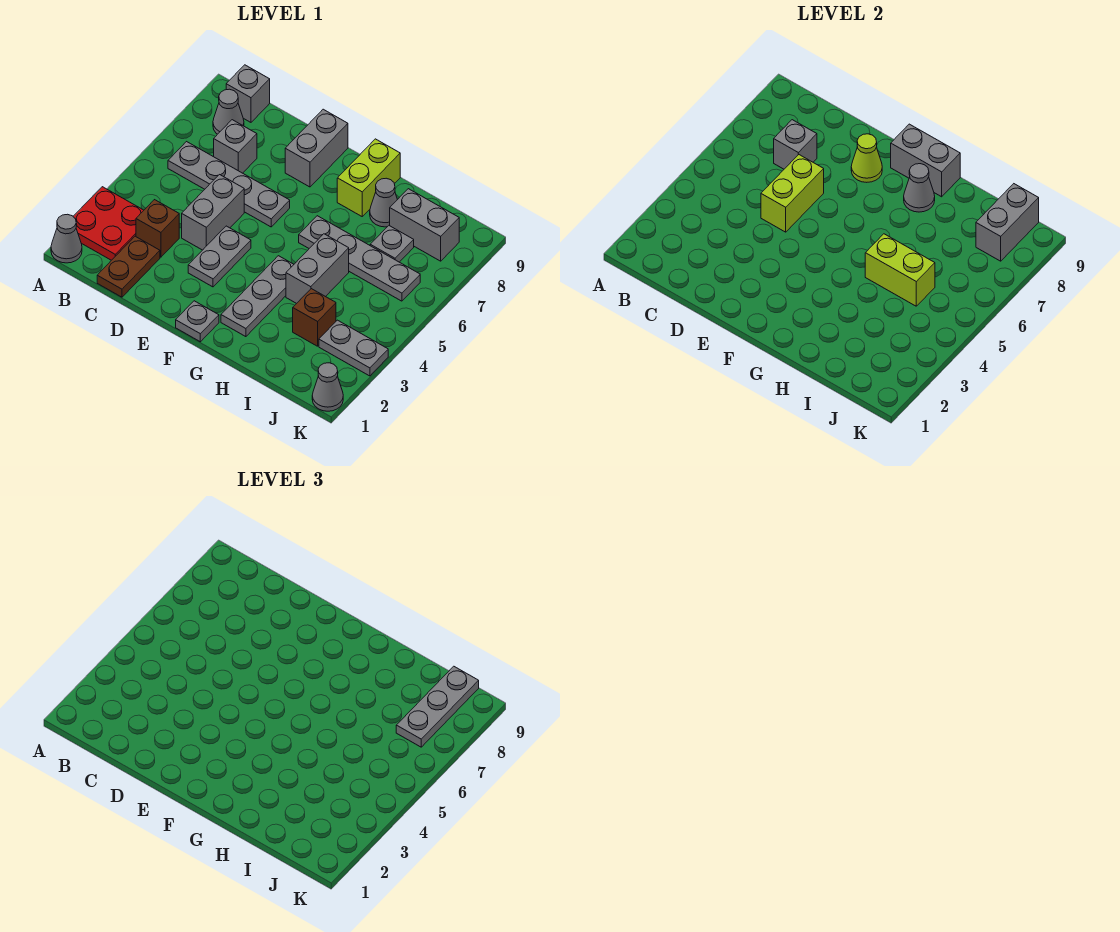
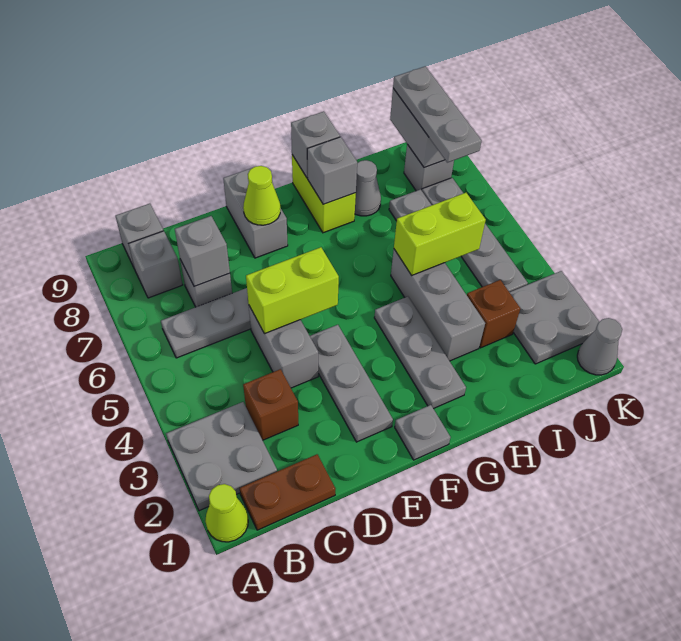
grey cone A1 level 1 -> lime cone A1 level 1
red plate A2:B3 level 1 -> grey plate A2:B3 level 1
grey cone B8 level 1 -> grey brick B8 level 1
brown plate C1:C2 level 1 -> brown plate B1:C1 level 1
lime brick D5:D6 level 2 -> lime brick D5:E5 level 2
grey plate E3:E4 level 1 -> grey plate E2:E4 level 1
grey brick F9:G9 level 2 -> grey brick G9 level 2
grey plate G6:J6 level 1 -> grey plate J4:J7 level 1
grey cone G8 level 2 -> grey brick G8 level 2
grey brick H4:H5 level 1 -> grey brick H3:H5 level 1
grey brick I8:J8 level 1 -> grey brick J8 level 1
grey plate J3:K3 level 1 -> grey plate J2:K3 level 1

